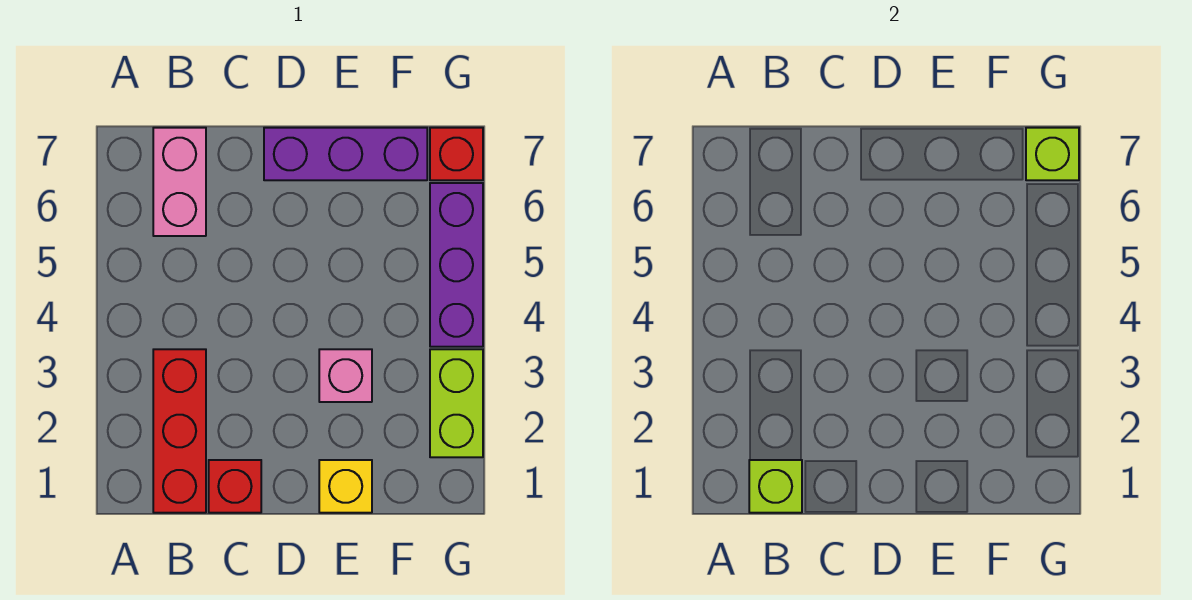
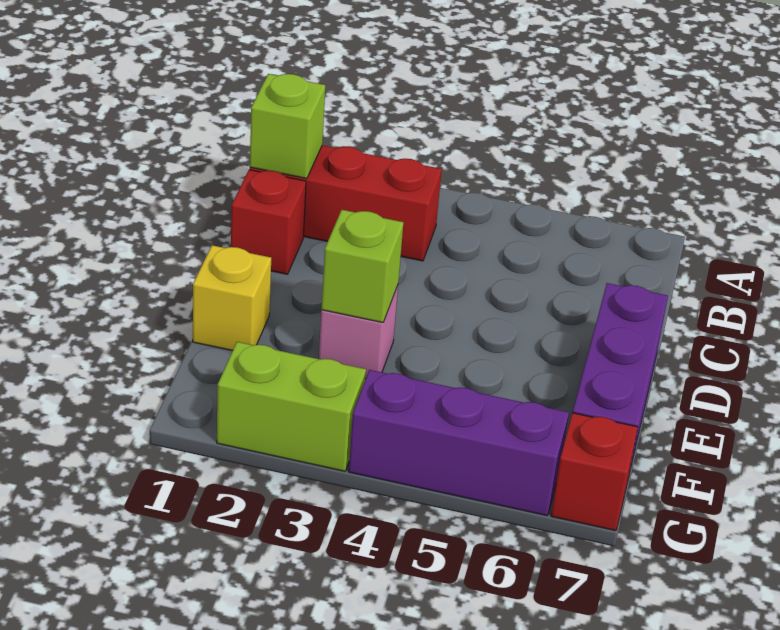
pink brick B6:B7 level 1 -> none
lime brick G7 level 2 -> lime brick E3 level 2

